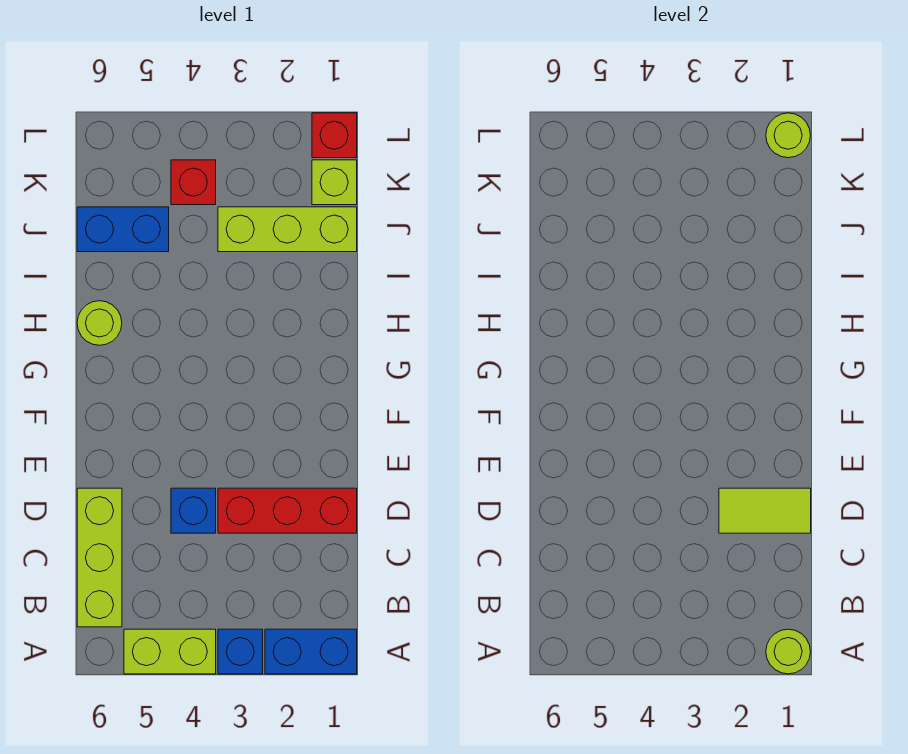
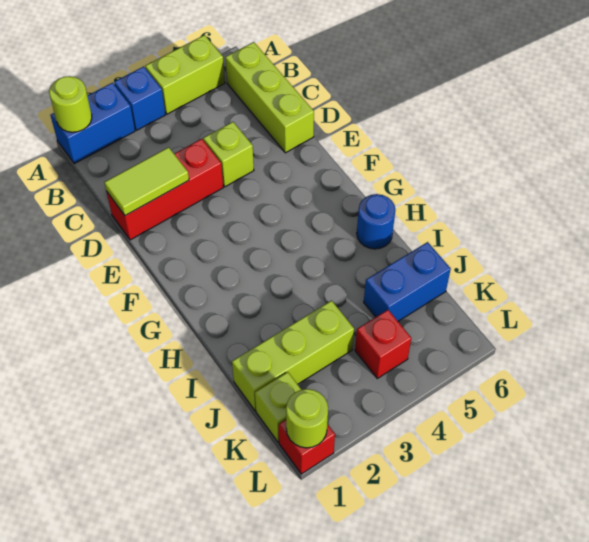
blue brick D4 level 1 -> lime brick D4 level 1
lime round brick H6 level 1 -> blue round brick H6 level 1

